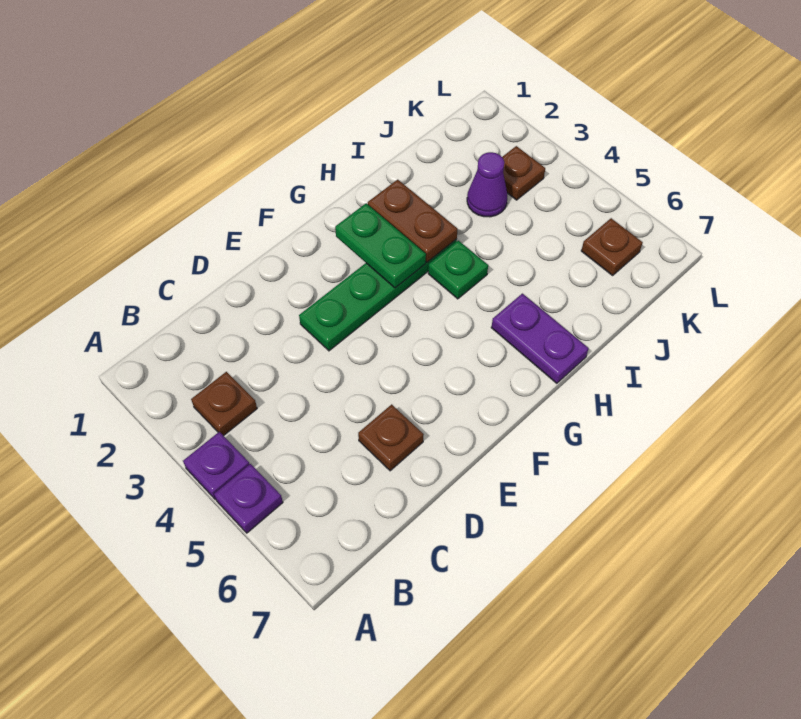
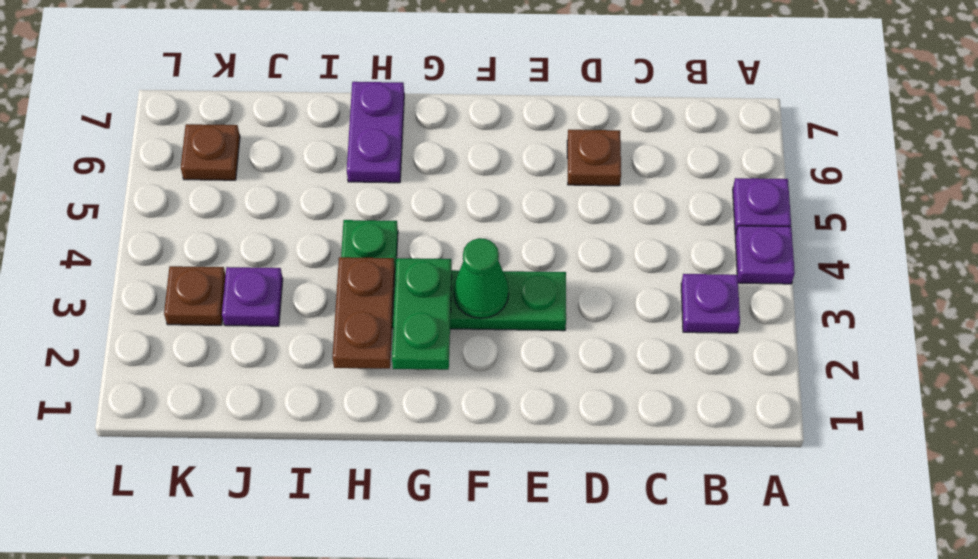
brown plate B3 level 1 -> purple plate B3 level 1
none -> green cone F3 level 2
purple cone J3 level 1 -> purple plate J3 level 1

